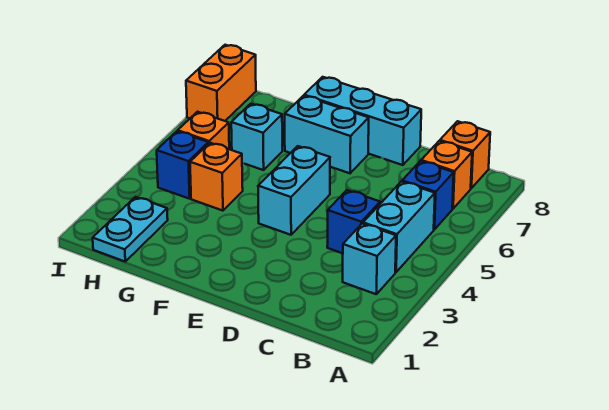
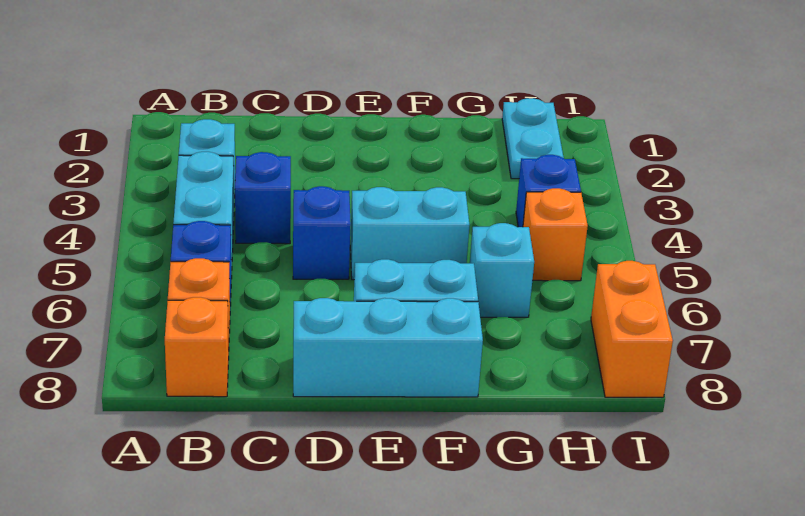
none -> blue brick D5 level 1
cyan brick E4:E5 level 1 -> cyan brick E5:F5 level 1
orange brick G4 level 1 -> none

